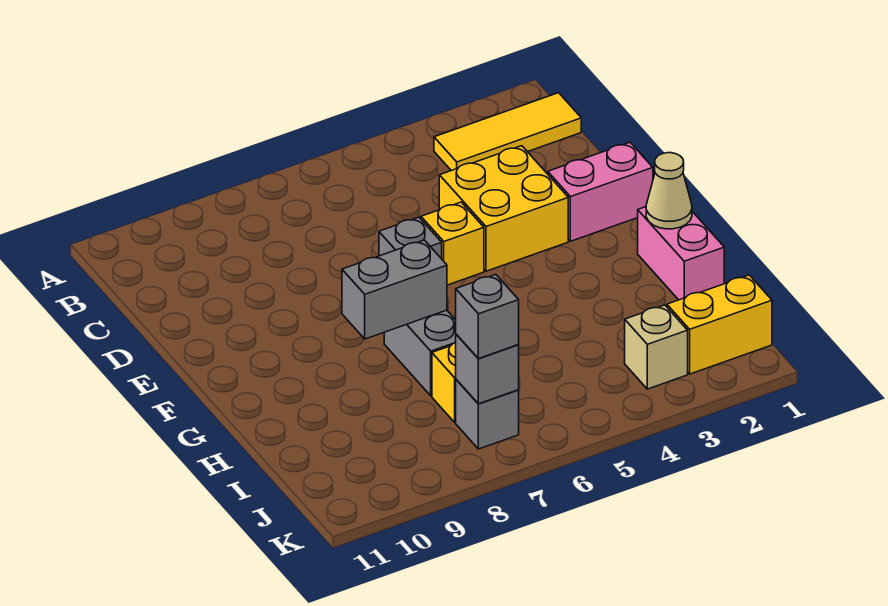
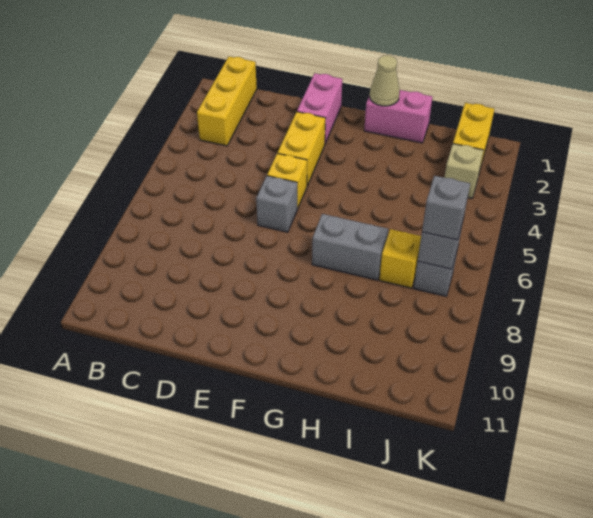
yellow tile B1:B3 level 1 -> yellow brick B1:B3 level 1
yellow brick D3:E4 level 1 -> yellow brick E3:E4 level 1
grey brick G7:G8 level 2 -> none

